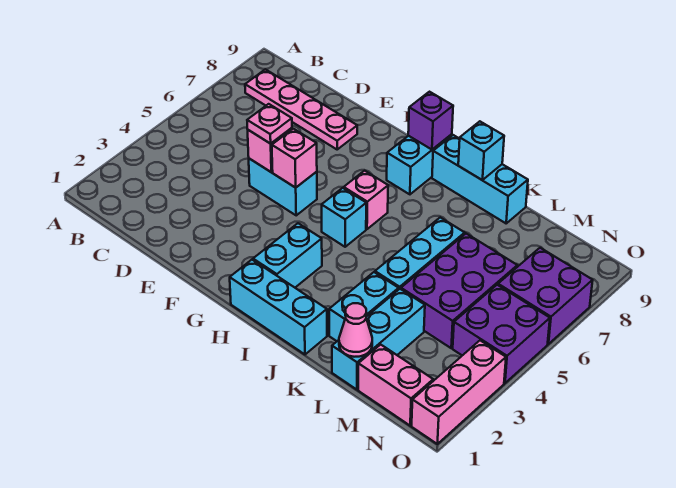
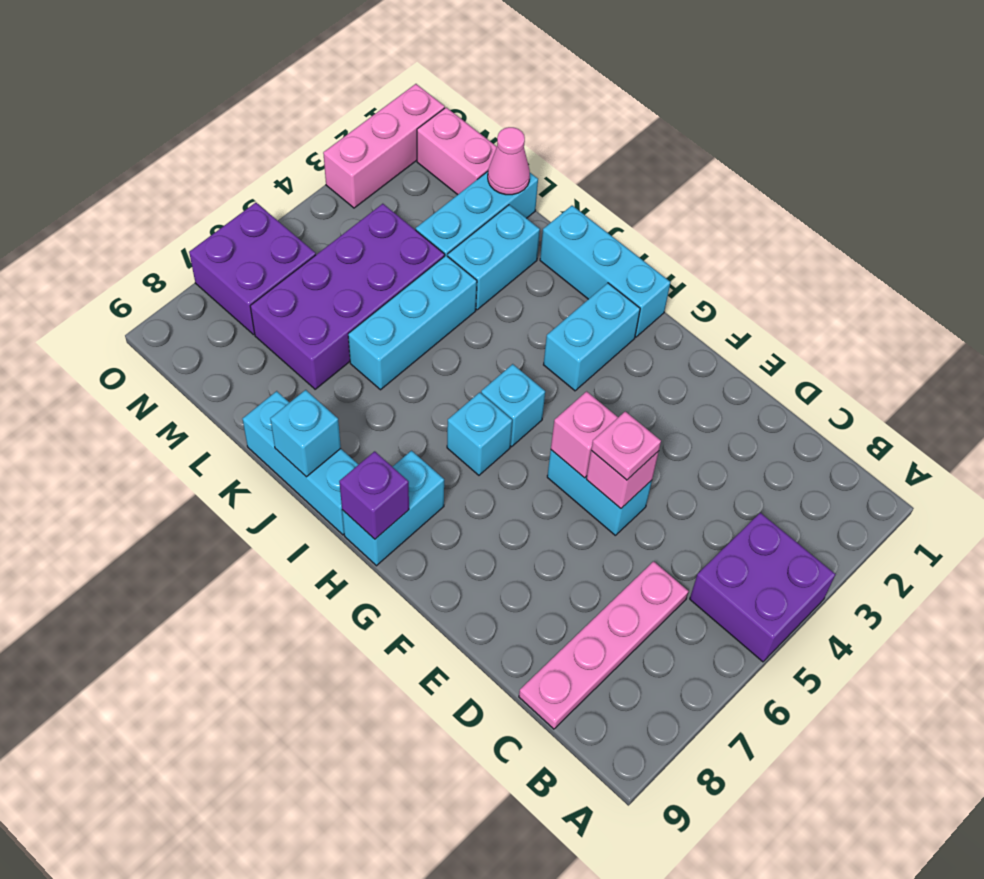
pink plate B8:E8 level 1 -> pink plate C6:C9 level 1
pink brick H6 level 1 -> cyan brick H6 level 1
purple brick L4:M6 level 1 -> purple brick L4:M7 level 1
purple brick N4:O5 level 1 -> purple brick A4:B5 level 1

